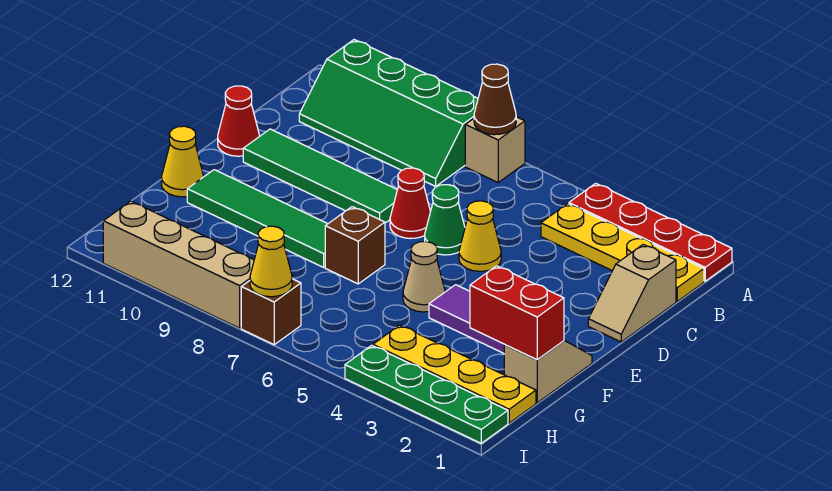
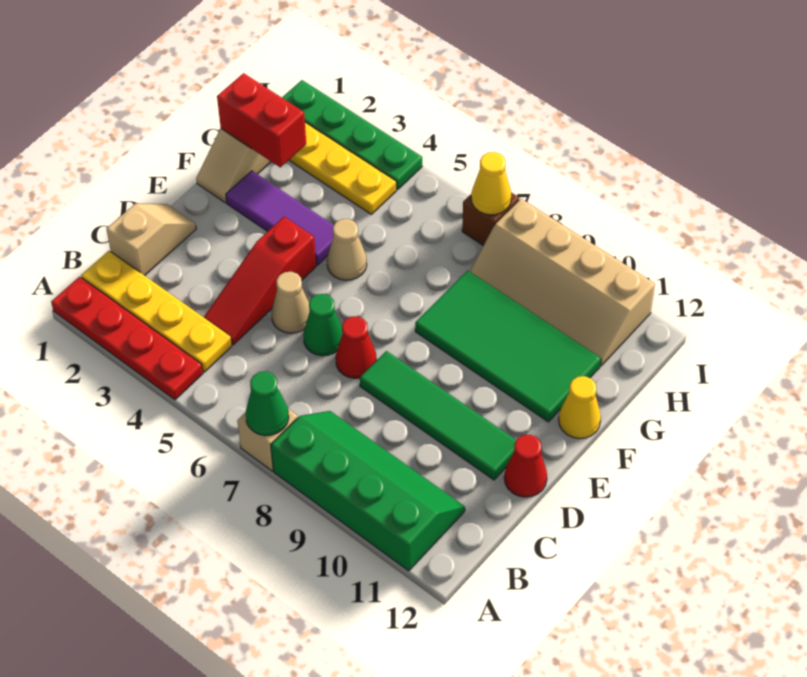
brown cone A7 level 2 -> green cone A7 level 2
none -> red slope C4:E4 level 1 top E
yellow cone D5 level 1 -> tan cone D5 level 1
brown brick F7 level 1 -> none
green tile F8:F11 level 1 -> green tile F8:G11 level 1

